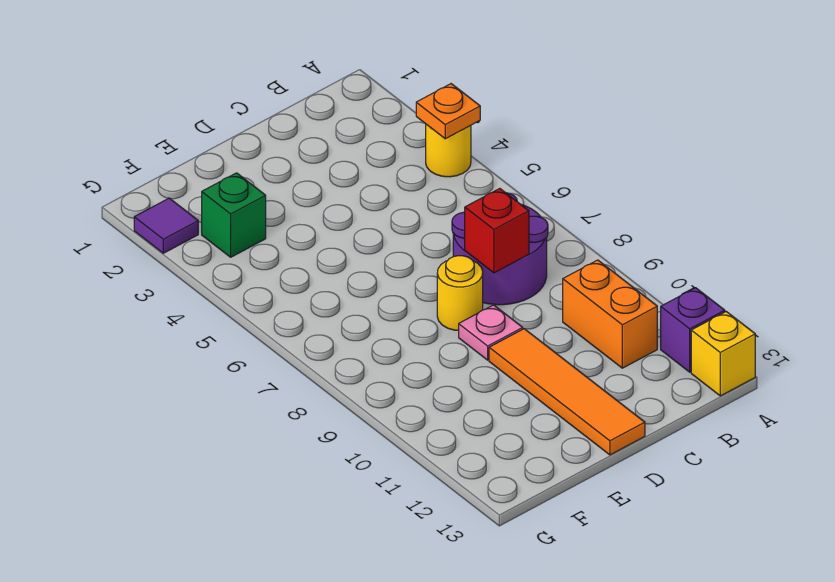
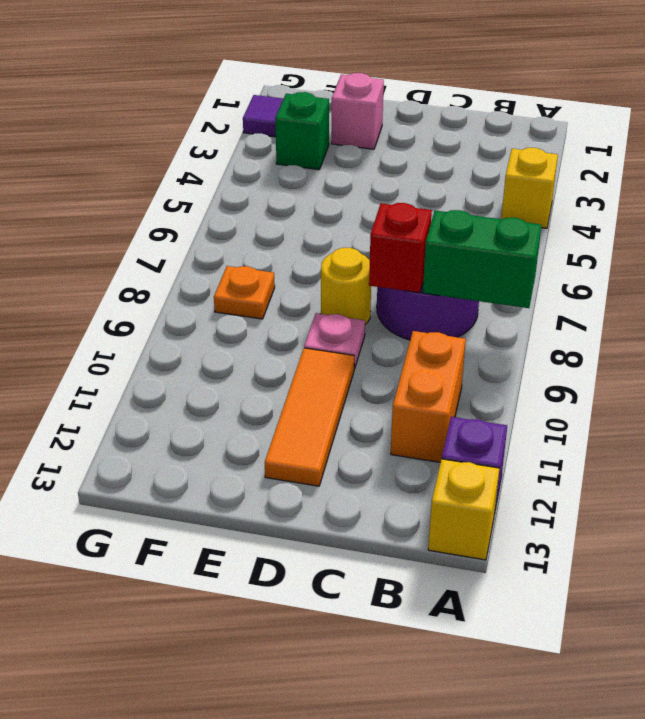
yellow round brick A4 level 1 -> yellow brick A4 level 1
orange plate A4 level 2 -> orange plate F8 level 1
none -> green brick A8:B8 level 2
orange tile D10:D13 level 1 -> orange tile D10:D12 level 1
none -> pink brick E2 level 1

